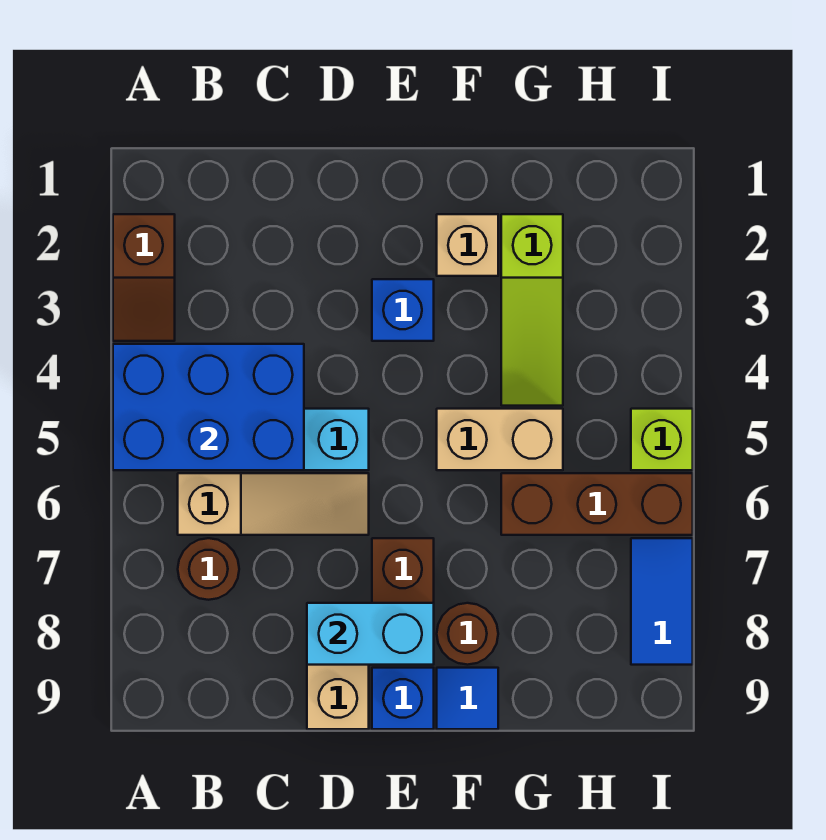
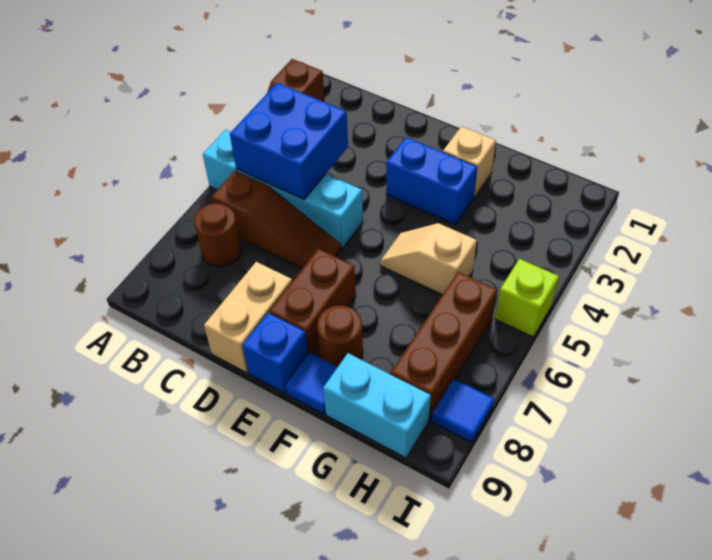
blue brick A4:C5 level 2 -> blue brick B4:C5 level 2
tan slope B6:D6 level 1 top B -> brown slope B6:D6 level 1 top B
cyan brick D8:E8 level 2 -> cyan brick G9:H9 level 1
blue brick E3 level 1 -> blue brick E3:F3 level 1
tan brick F5:G5 level 1 -> tan slope F5:G5 level 1 top G
lime slope G2:G4 level 1 top 2 -> none
brown brick G6:I6 level 1 -> brown brick H6:H8 level 1
blue tile I7:I8 level 1 -> blue tile I8 level 1

